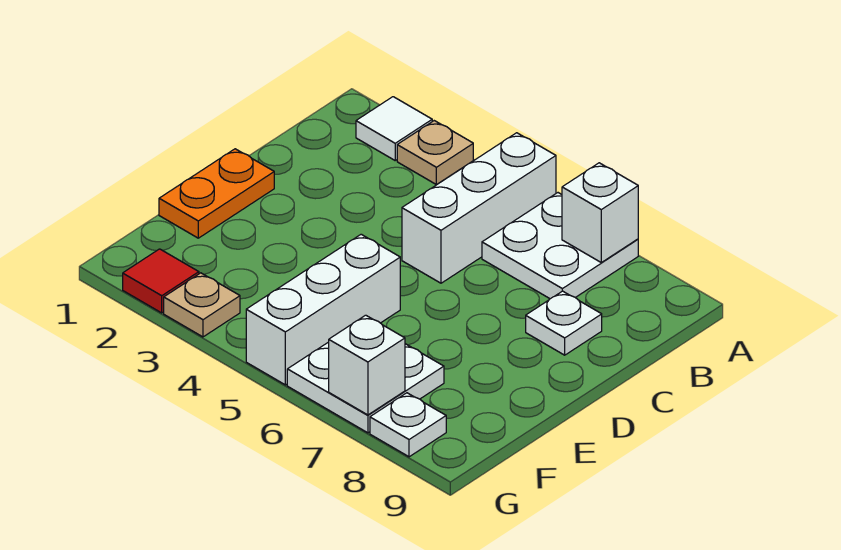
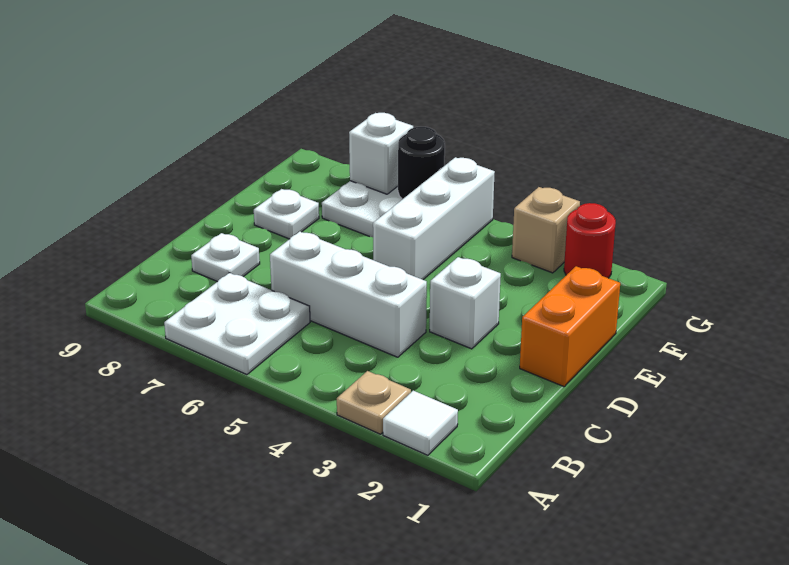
white brick A5:C5 level 1 -> white brick C4:C6 level 1
white brick A7 level 2 -> white brick D3 level 1
orange plate D1:E1 level 1 -> orange brick D1:E1 level 1
red tile G2 level 1 -> red round brick G2 level 1
tan plate G3 level 1 -> tan brick G3 level 1
none -> black round brick G6 level 2
white plate G8 level 1 -> white plate E8 level 1

